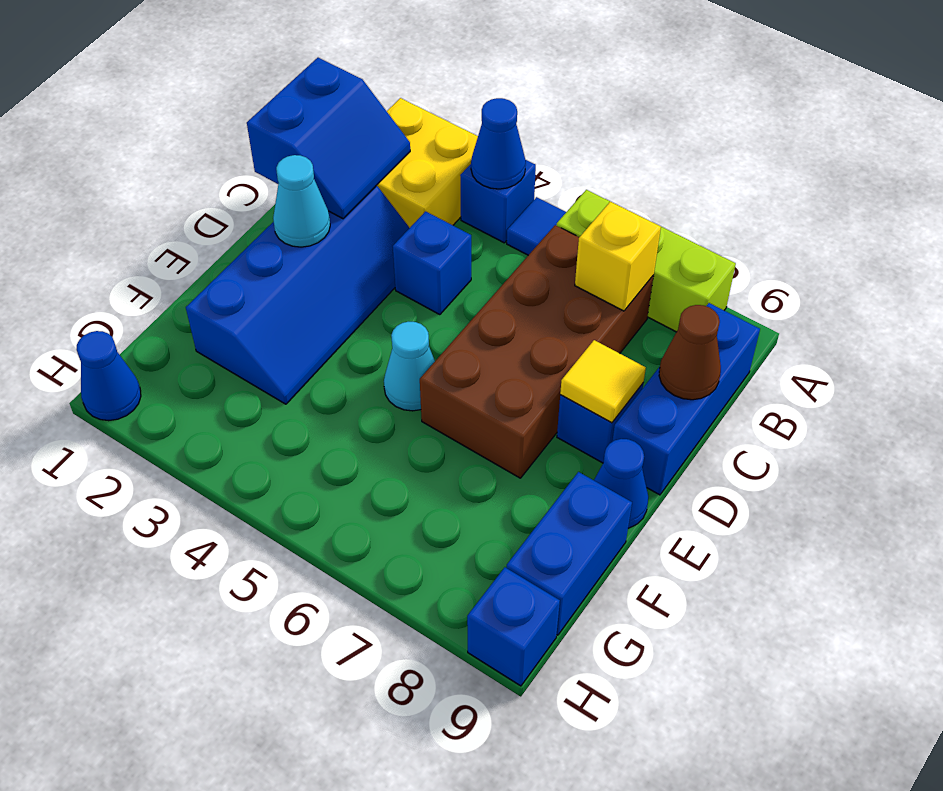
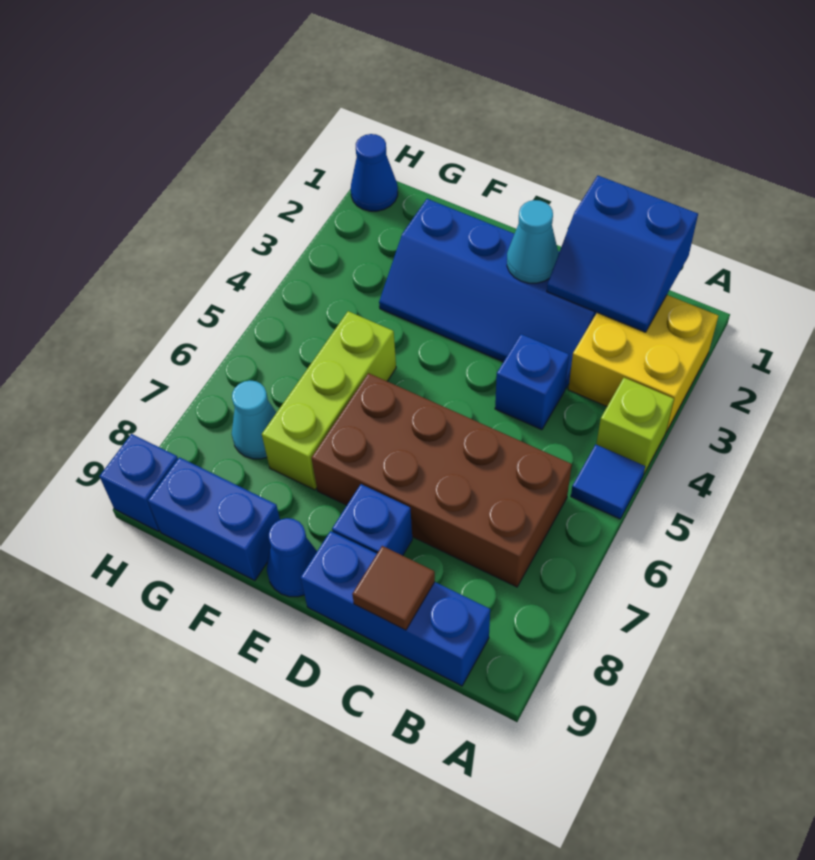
blue brick A4 level 1 -> lime brick A4 level 1
blue cone A4 level 2 -> none
lime brick A6:A8 level 1 -> lime brick F5:F7 level 1
yellow brick B7 level 2 -> none
brown cone C9 level 2 -> brown tile C9 level 2
yellow tile D8 level 2 -> none
cyan cone E5 level 1 -> cyan cone G7 level 1

